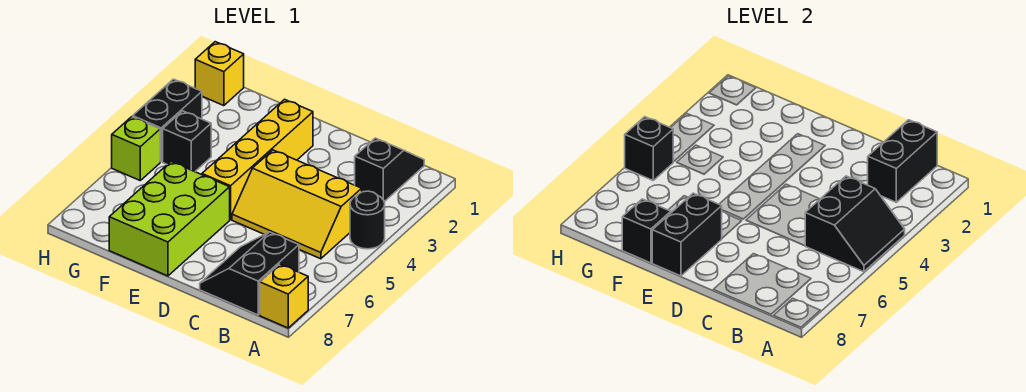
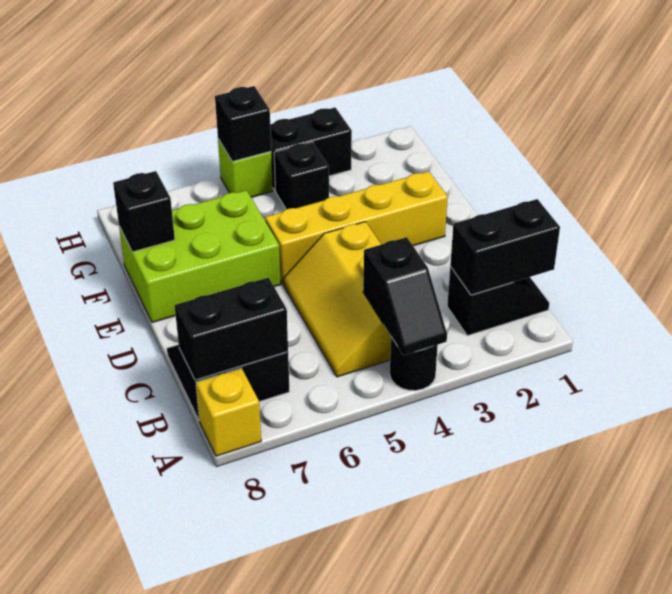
black slope A4:B5 level 2 top B -> black slope A4:B4 level 2 top B
black brick E7:E8 level 2 -> black brick B7:B8 level 2
yellow brick H1 level 1 -> none

